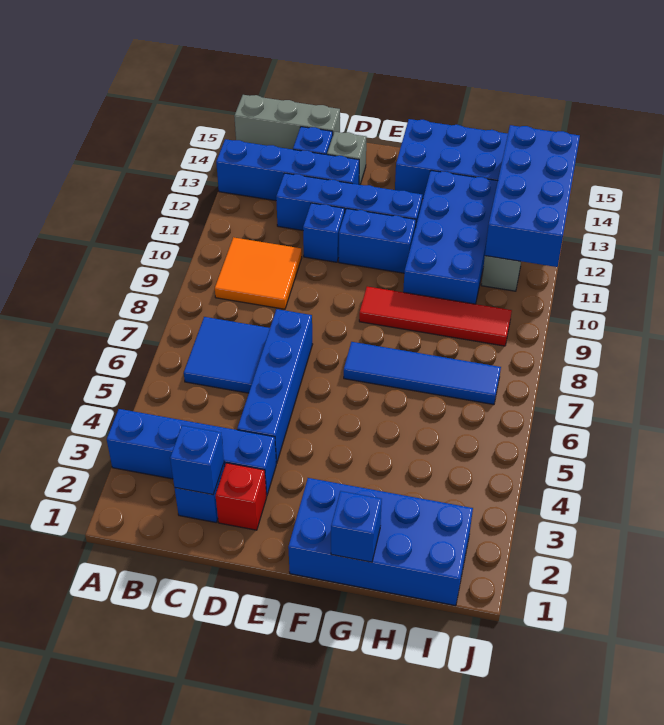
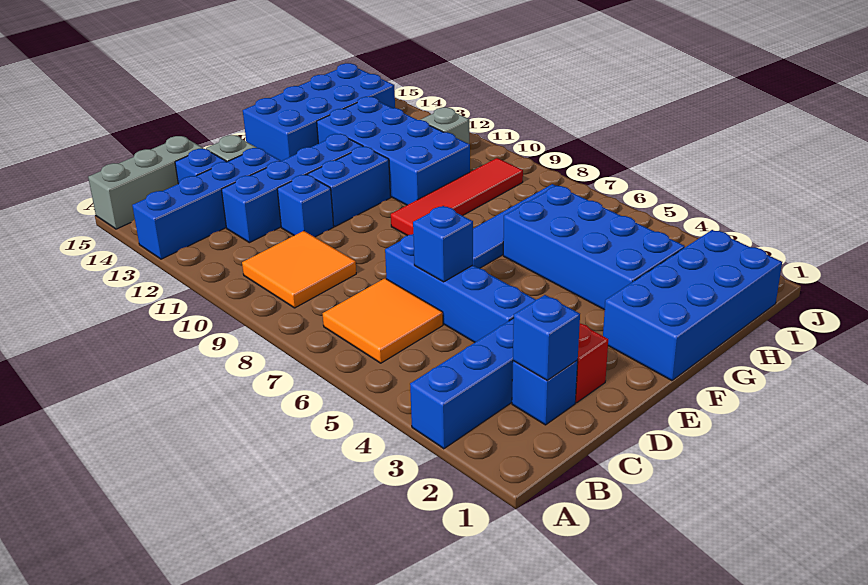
blue tile B6:C7 level 1 -> orange tile B6:C7 level 1
blue brick G1 level 2 -> blue brick D6 level 2
blue brick I11:J14 level 2 -> blue brick G3:H6 level 1

